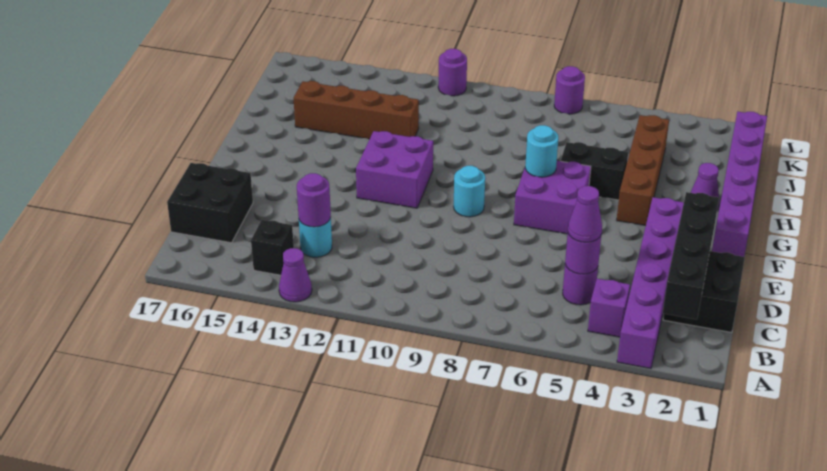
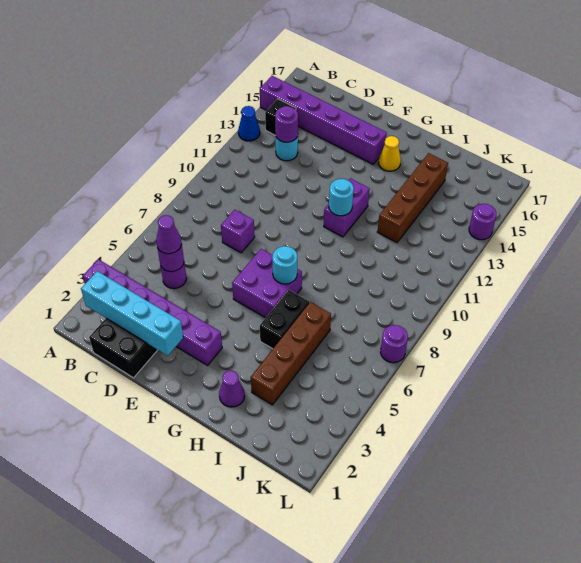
purple cone A13 level 1 -> blue cone A13 level 1
black brick B2:E2 level 2 -> cyan brick B2:E2 level 2
purple brick B4 level 1 -> purple brick D8 level 1
black brick C16:D17 level 1 -> none
purple brick F1:K1 level 1 -> purple brick A15:F15 level 1
cyan round brick F9 level 1 -> cyan round brick G11 level 2
purple brick F11:G12 level 1 -> purple brick G11:G12 level 1
brown brick G4:J4 level 1 -> brown brick I3:I6 level 1
none -> yellow cone G15 level 1
purple round brick L11 level 1 -> purple round brick L14 level 1

